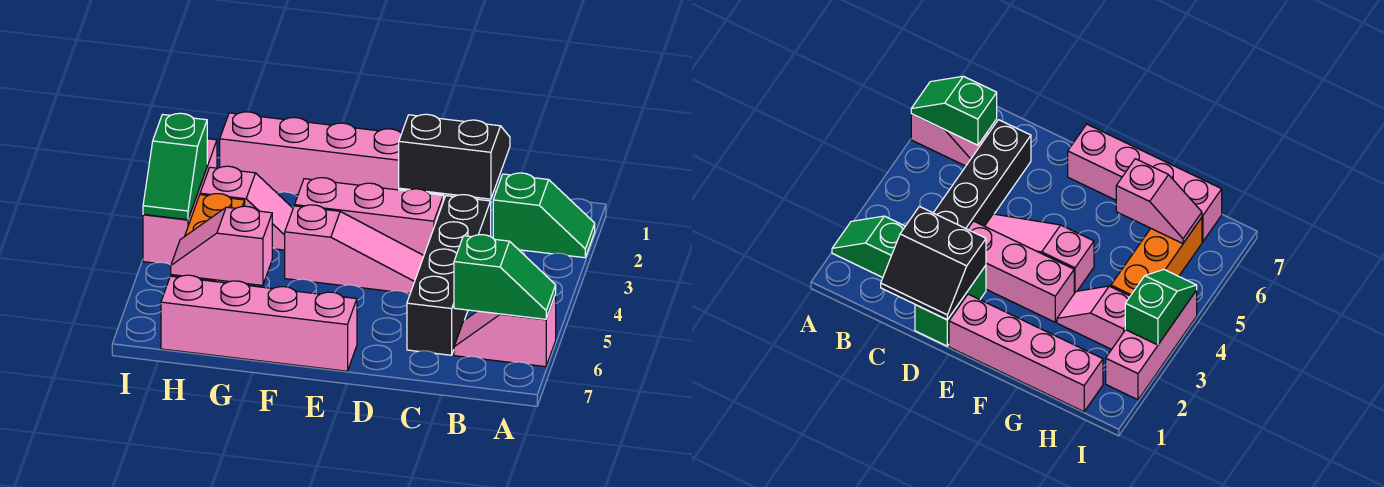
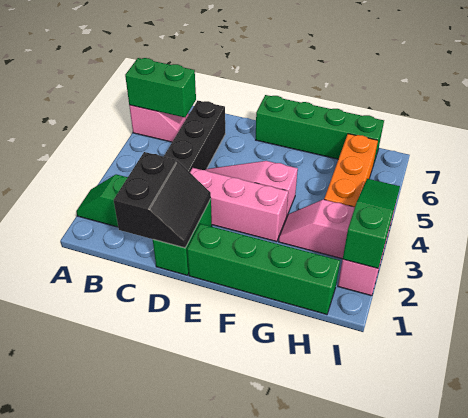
green slope A6:B6 level 2 top B -> green brick A6:B6 level 2
black slope C1:D2 level 2 top 2 -> black slope C1:D2 level 2 top C
pink brick E1:H1 level 1 -> green brick E1:H1 level 1
pink brick E7:H7 level 1 -> green brick E7:H7 level 1
pink slope G6:H6 level 2 top G -> none
green slope I3:I4 level 2 top 3 -> green slope I2:I4 level 2 top 2

